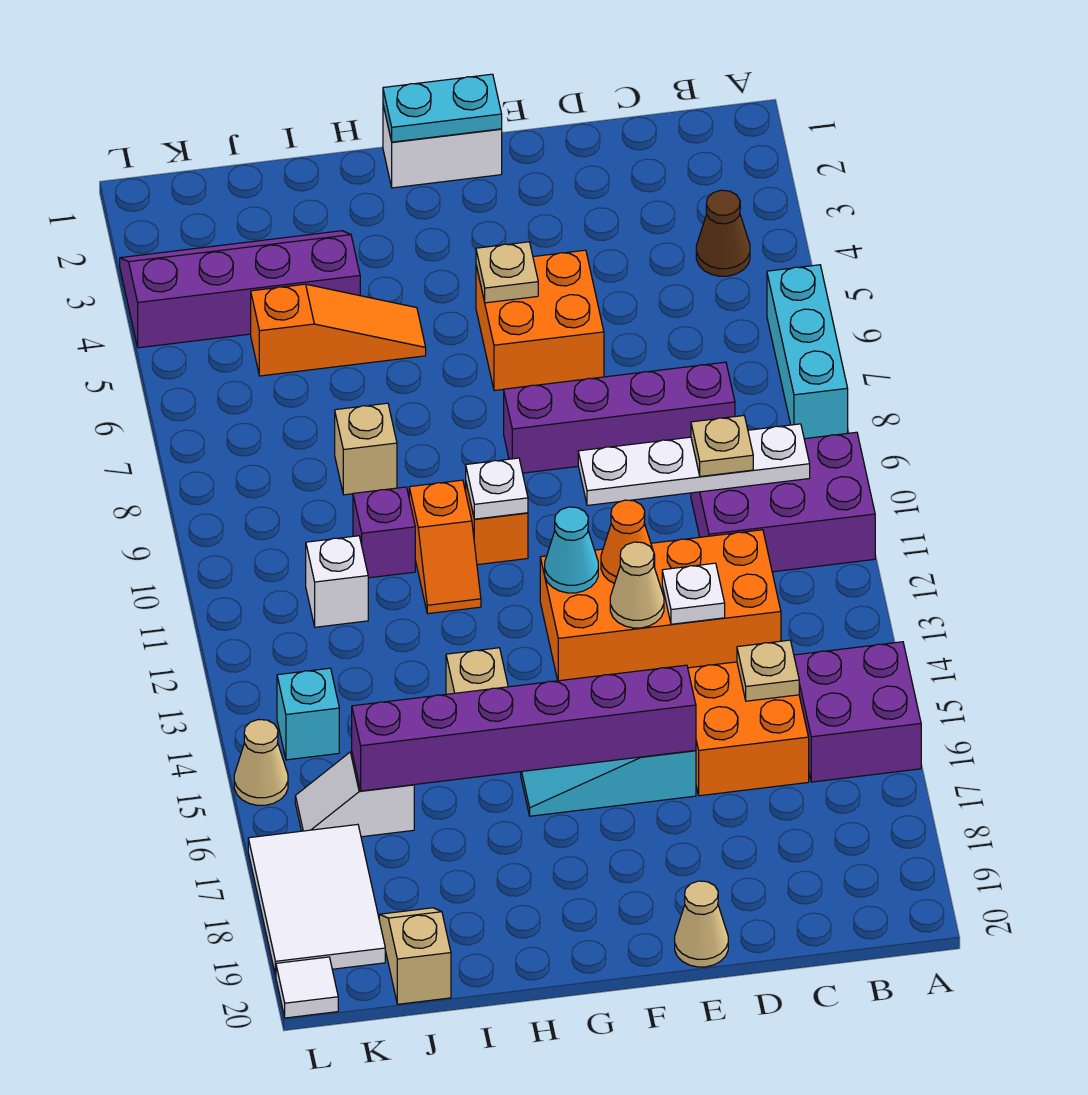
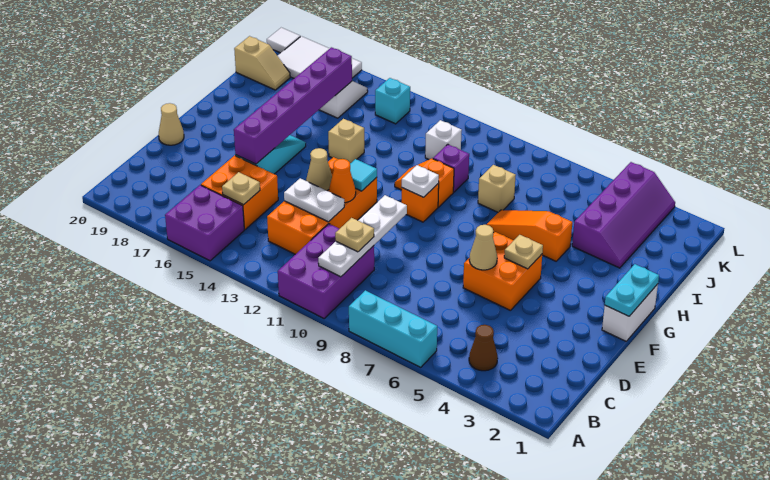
purple brick C8:F8 level 1 -> none
white plate D13 level 2 -> white plate D12:D13 level 2
cyan cone F12 level 2 -> cyan tile F12 level 2
orange slope H5:J5 level 1 top J -> orange slope H5:H7 level 1 top 5
tan cone L15 level 1 -> tan cone E6 level 2

